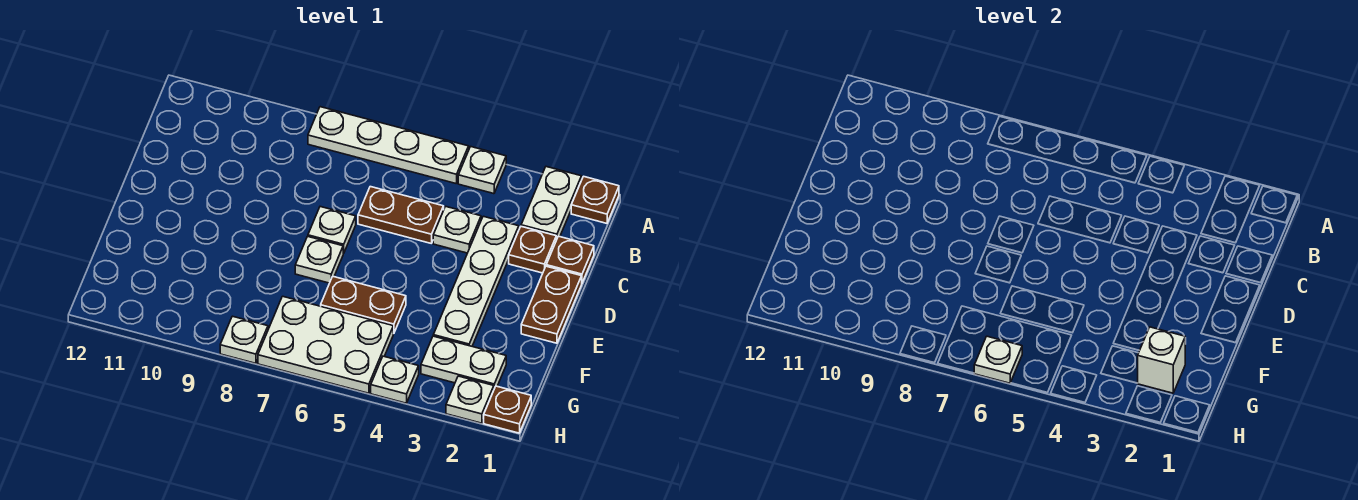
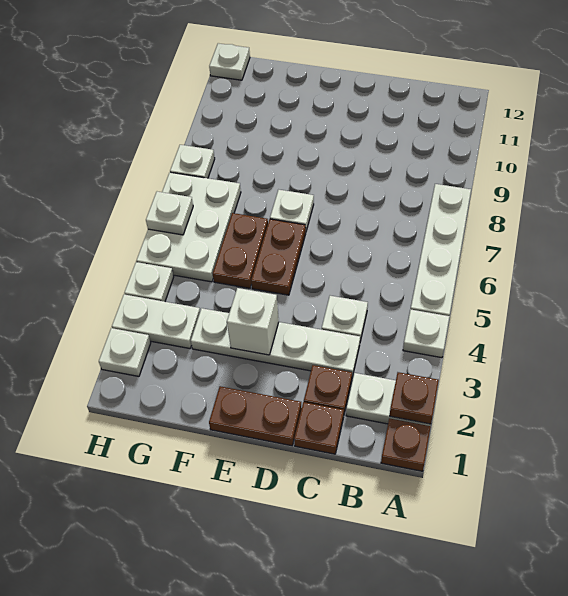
brown plate C5:C6 level 1 -> brown plate E5:E6 level 1
white plate D7 level 1 -> white plate H12 level 1
white plate G2:G3 level 1 -> white plate G3:H3 level 1
white brick G2 level 2 -> white brick E3 level 2
brown plate H1 level 1 -> brown plate A2 level 2

